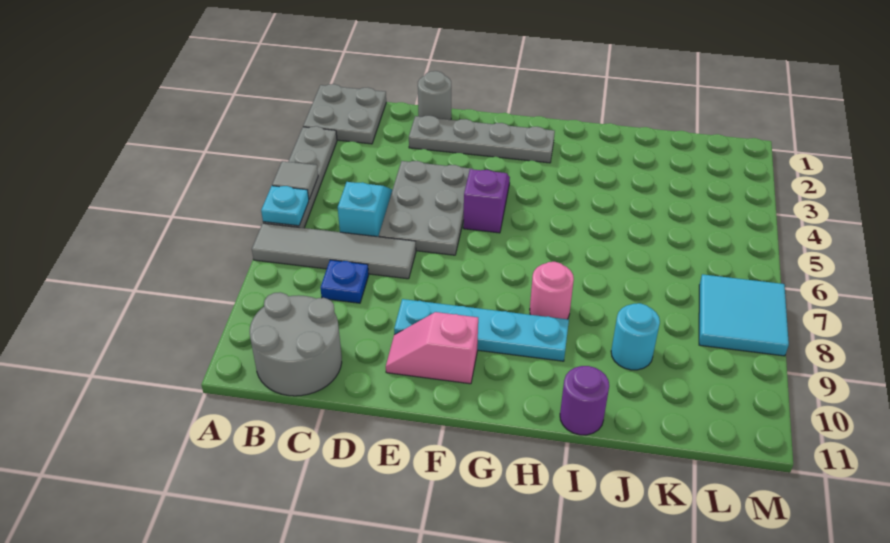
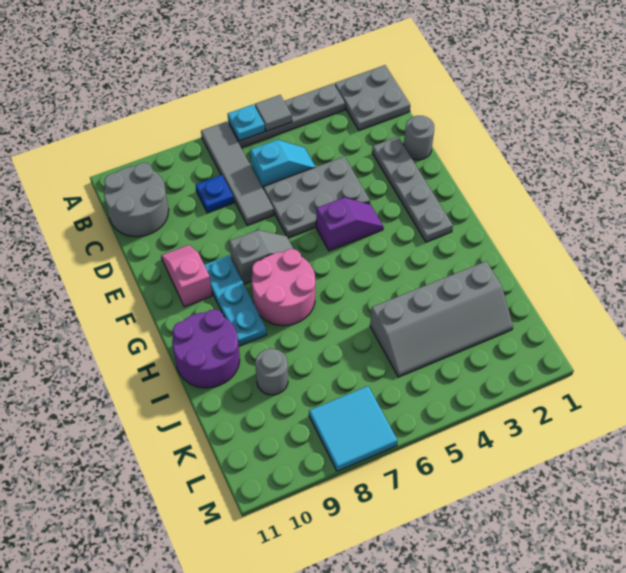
cyan plate E9:H9 level 1 -> cyan plate F9:H9 level 1
none -> grey slope F7:F8 level 1 top 8
pink round brick H8 level 1 -> pink round brick G7:H8 level 1
purple round brick I11 level 1 -> purple round brick H10:I11 level 1
none -> grey slope J2:K5 level 1 top J
cyan round brick J9 level 1 -> grey round brick J9 level 1

